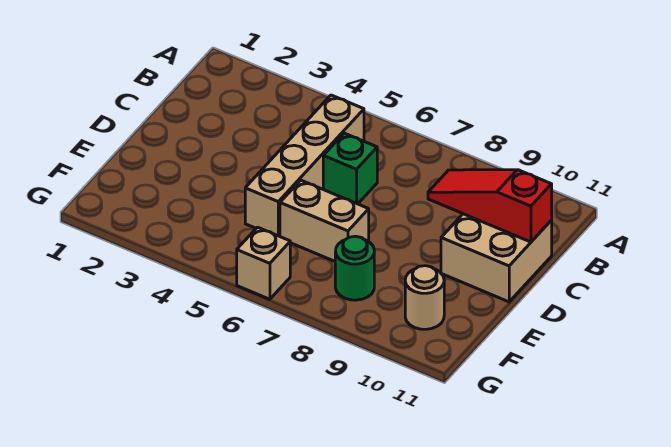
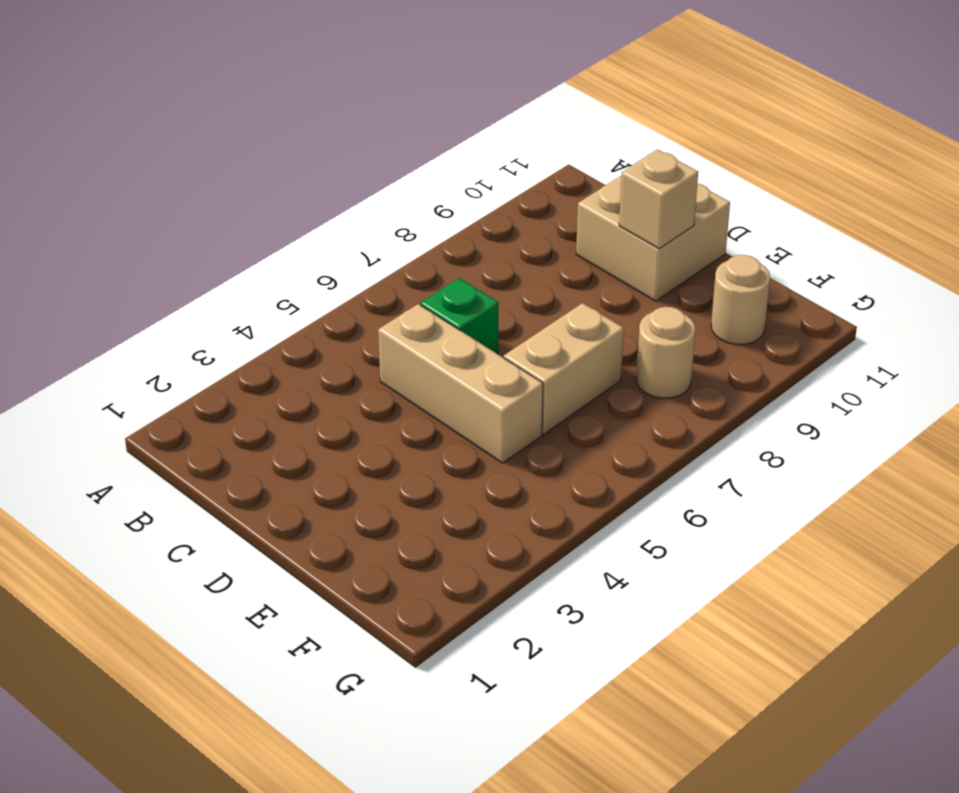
tan brick B5:E5 level 1 -> tan brick C5:E5 level 1
red slope C9:C11 level 2 top 11 -> none
green round brick F8 level 1 -> tan round brick F8 level 1
tan brick G6 level 1 -> tan brick D10 level 2

